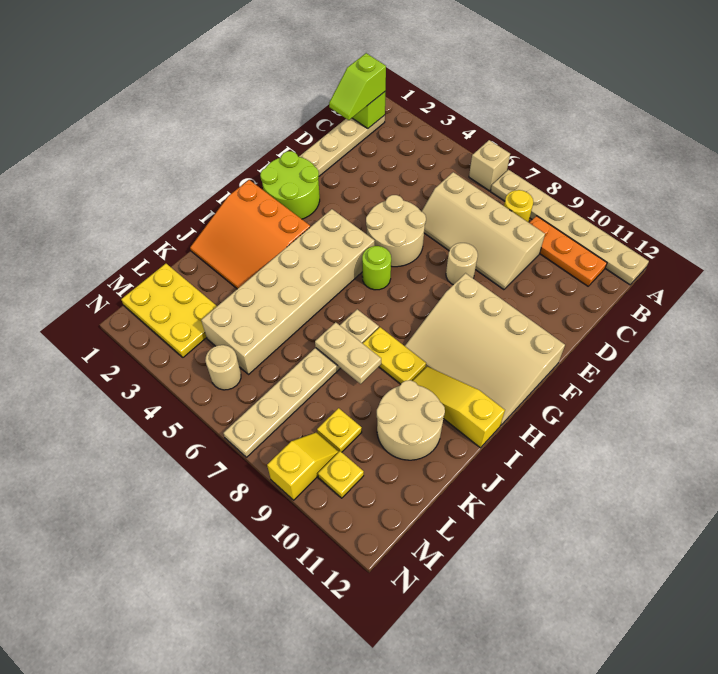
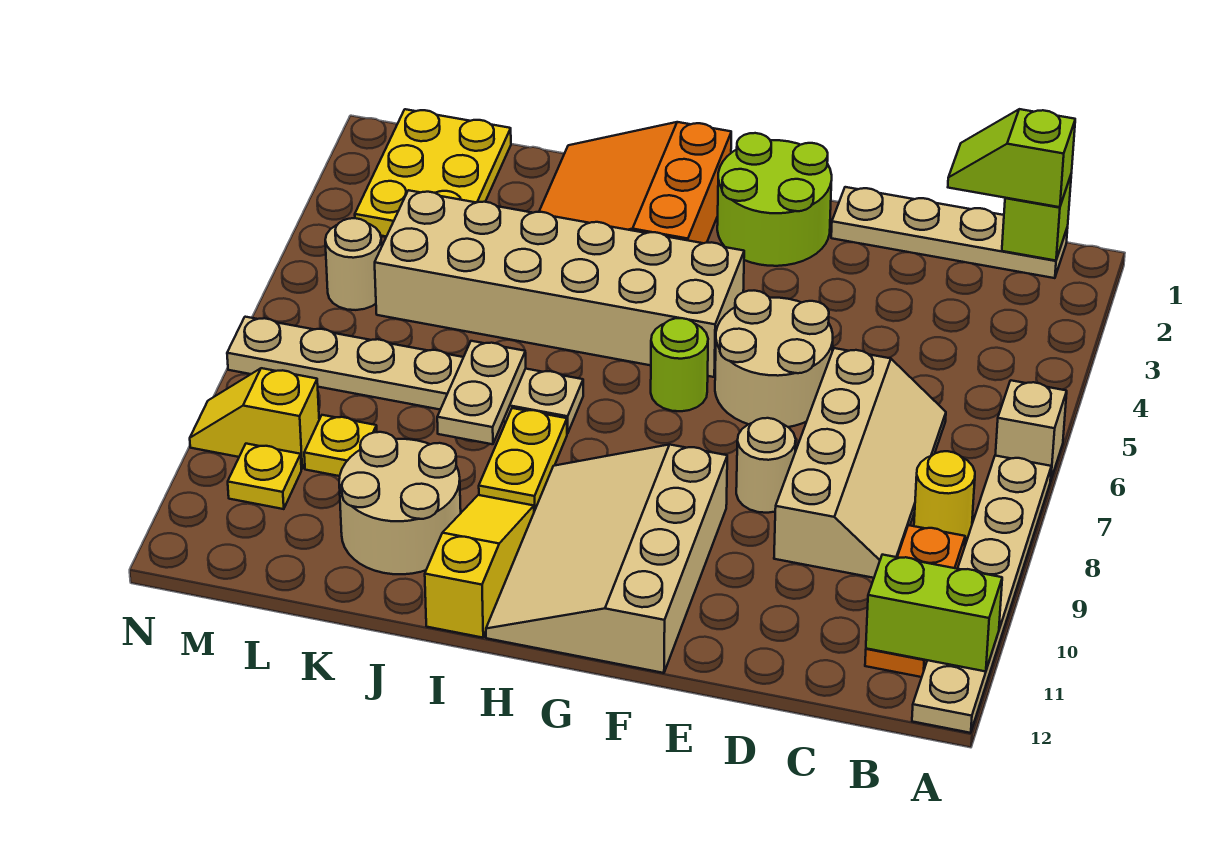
none -> lime brick A11:B11 level 2
tan slope C6:D9 level 1 top C -> tan slope C6:D9 level 1 top D
yellow slope M9:N9 level 1 top N -> yellow slope M9:N9 level 1 top M

